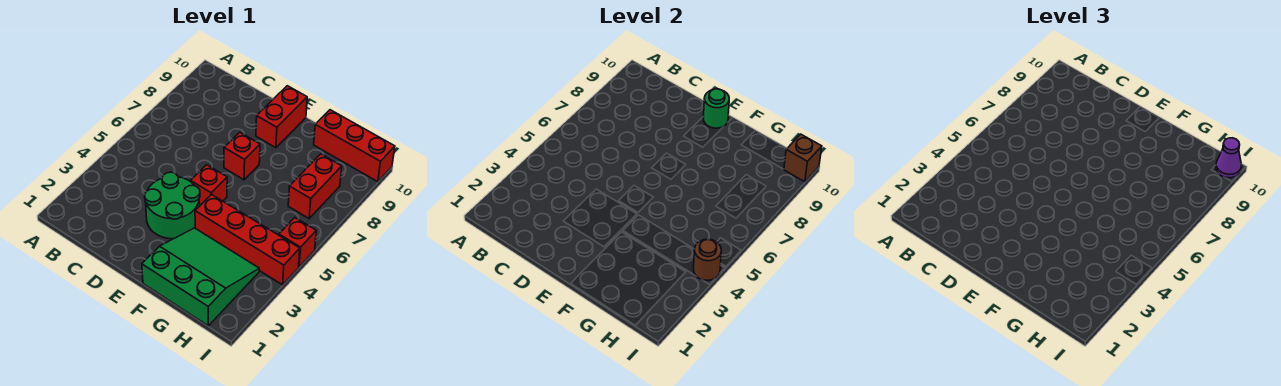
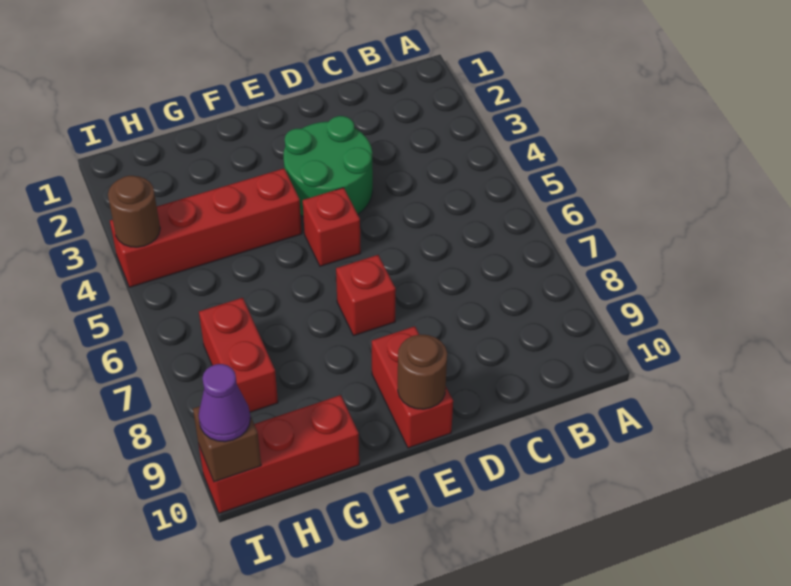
green round brick E10 level 2 -> brown round brick E10 level 2
green slope F1:H3 level 1 top 1 -> none
red brick I5 level 1 -> none

